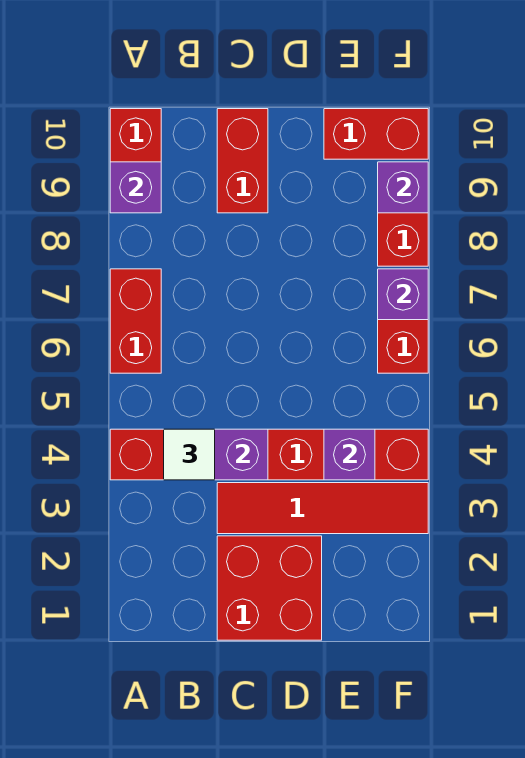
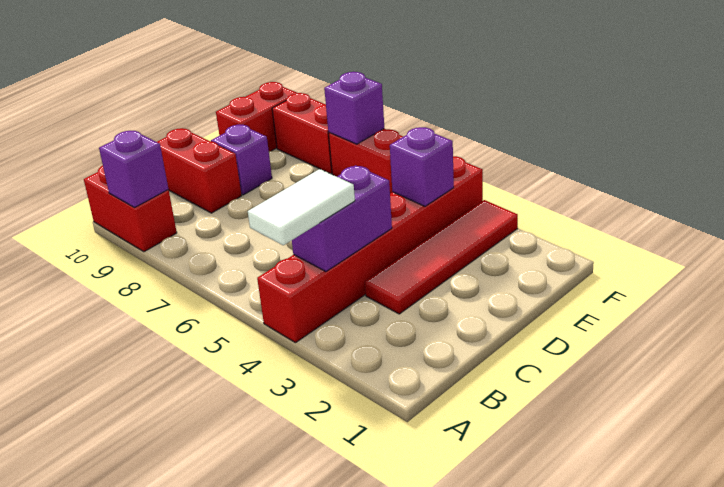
red brick A6:A7 level 1 -> none
white tile B4 level 3 -> white tile A4:B4 level 3
red brick C1:D2 level 1 -> none
purple brick F9 level 2 -> purple brick D9 level 1

